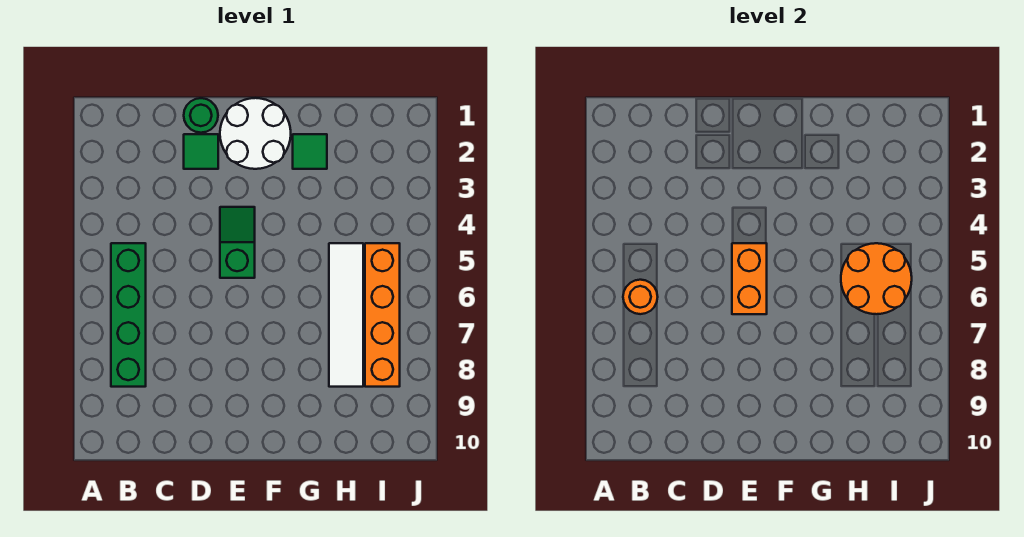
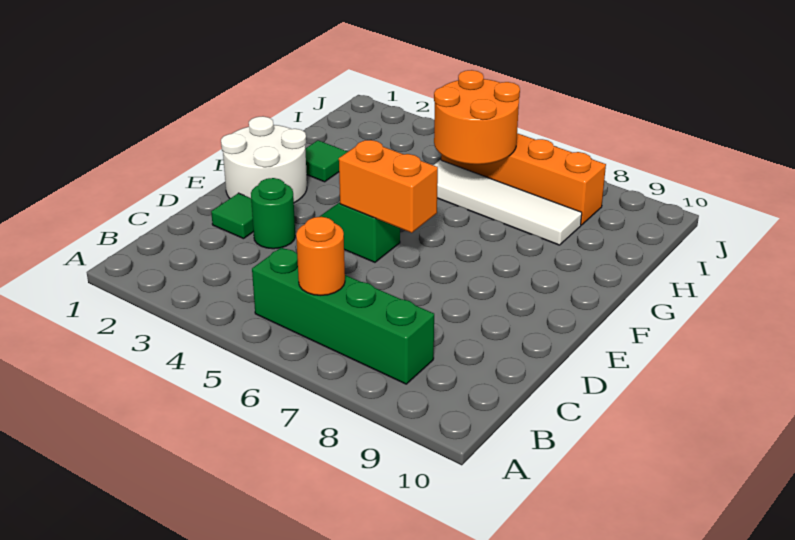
green round brick D1 level 1 -> green round brick D3 level 1

